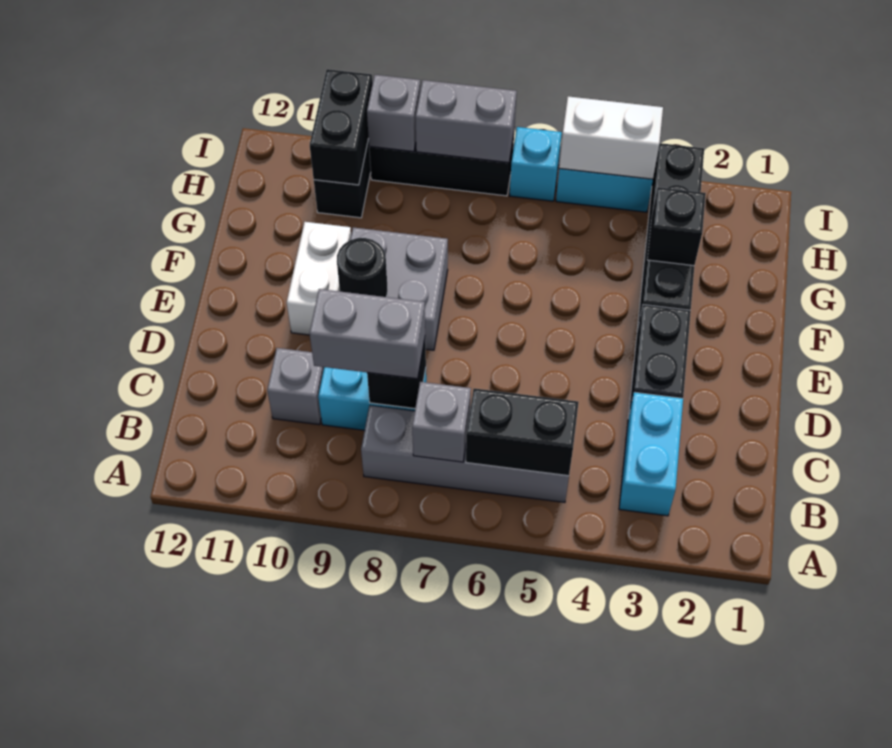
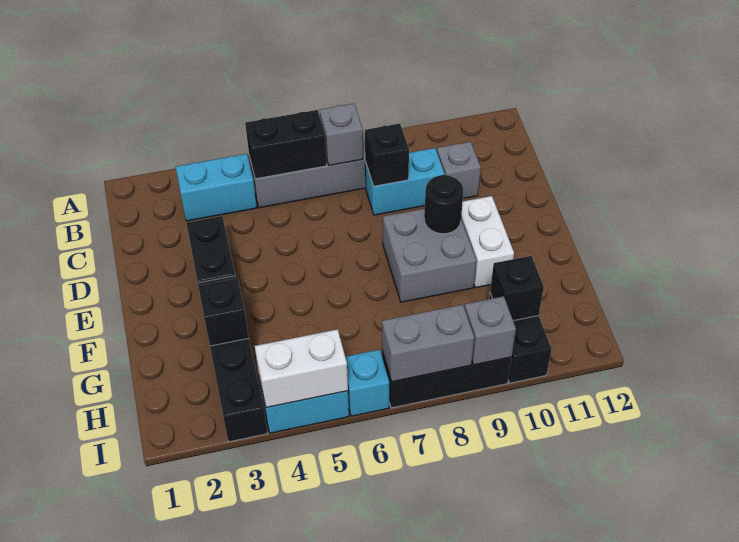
cyan brick B3:C3 level 1 -> cyan brick B3:B4 level 1
grey brick C8:C9 level 3 -> none
black brick H10:I10 level 2 -> black brick H10 level 2

